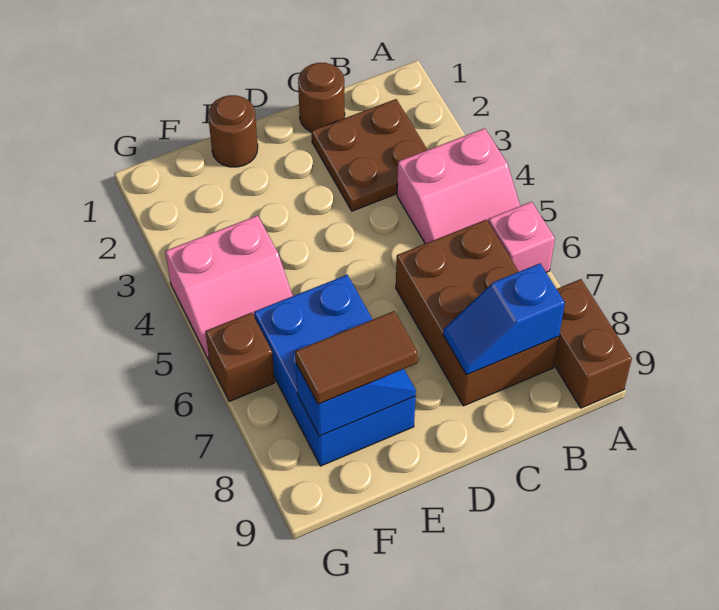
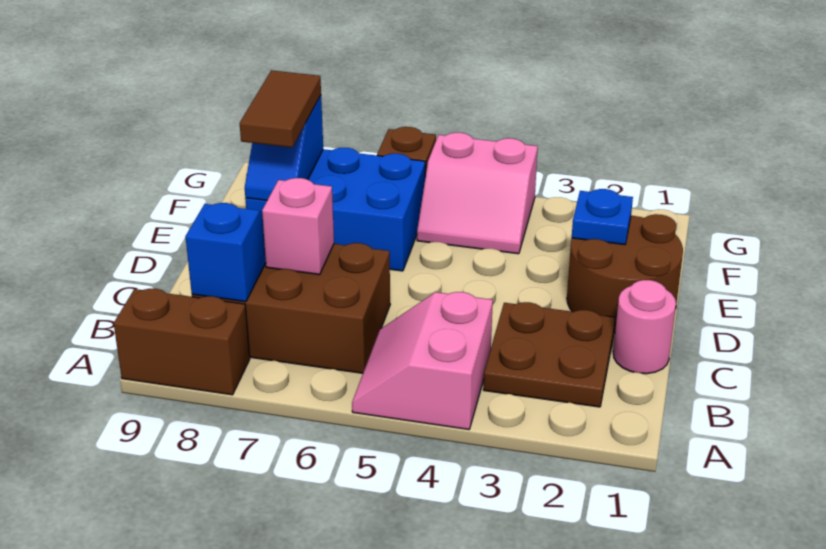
pink brick A6 level 1 -> pink brick C7 level 2
brown round brick C1 level 1 -> pink round brick C1 level 1
brown round brick E1 level 1 -> brown round brick D1:E2 level 1
none -> blue plate E2 level 2
pink slope F4:G5 level 1 top 4 -> pink slope F4:G5 level 1 top G

